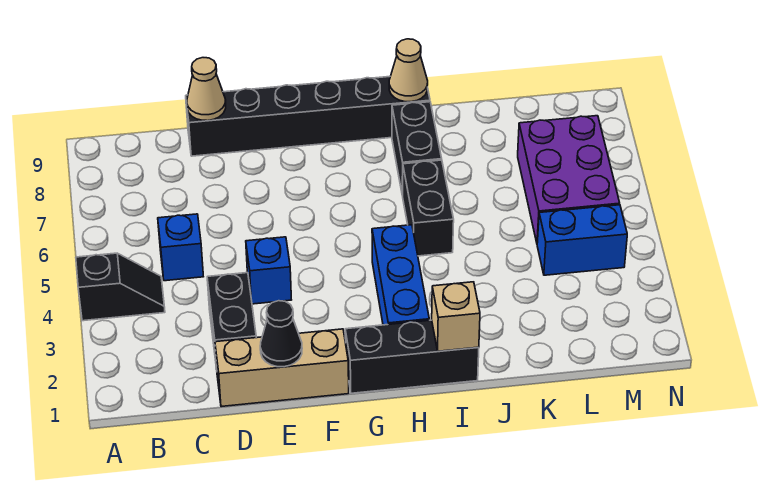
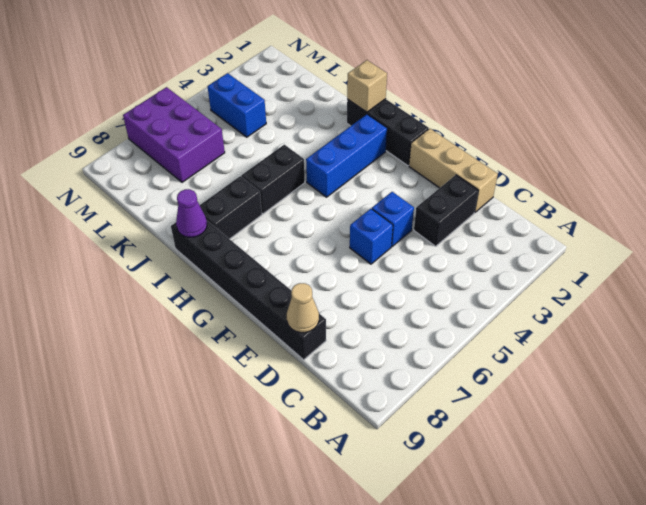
black slope A4:B4 level 1 top A -> none
blue brick C5 level 1 -> blue brick E5 level 1
black cone E1 level 2 -> none
tan cone I9 level 2 -> purple cone I9 level 2
purple brick L5:M7 level 1 -> purple brick L6:N7 level 1

